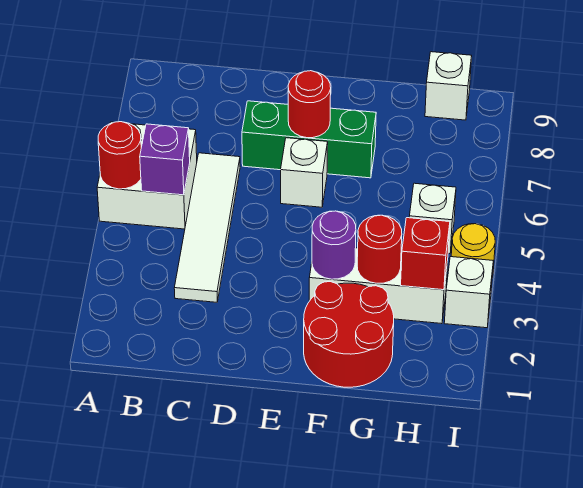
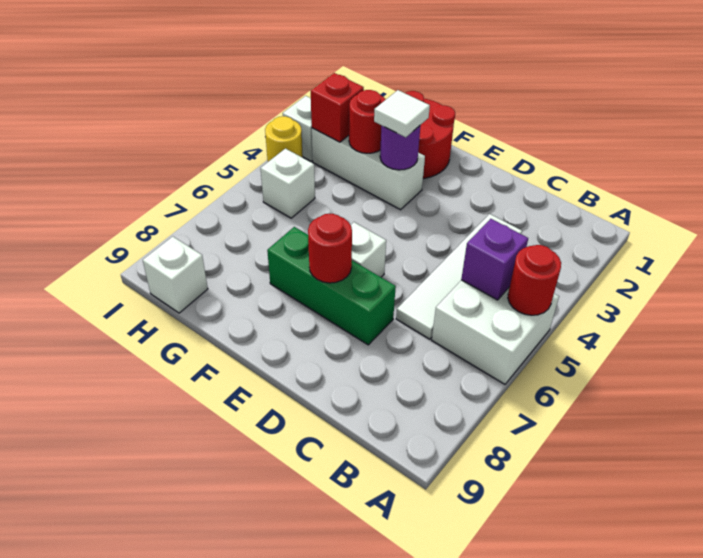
none -> white tile F3 level 3

